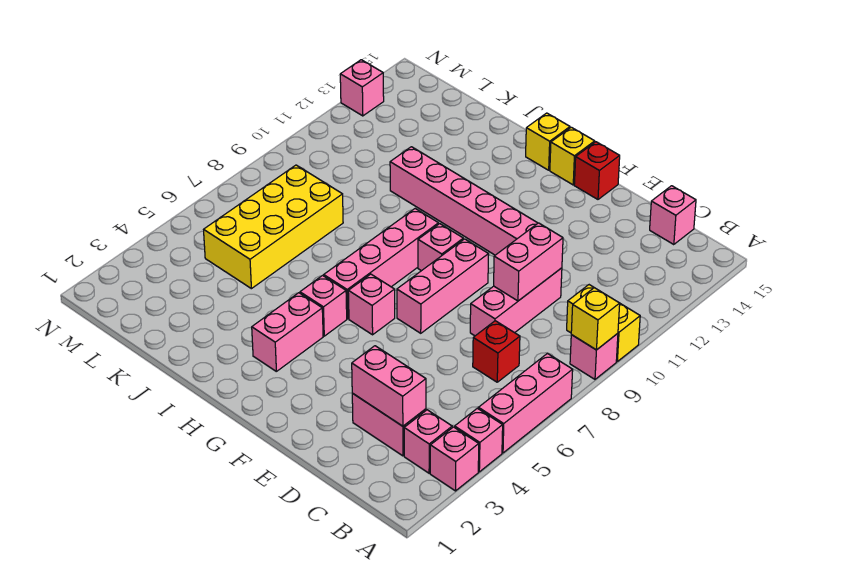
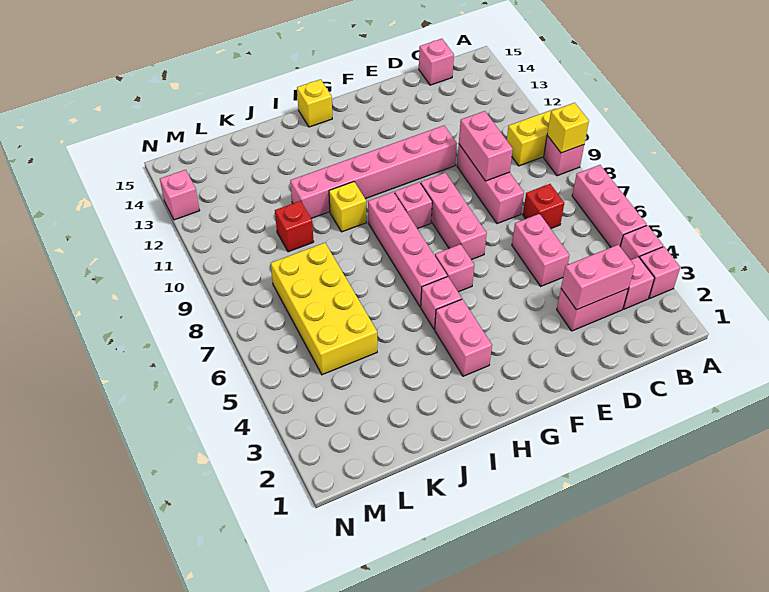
none -> pink brick D5:D6 level 1
red brick F15 level 1 -> red brick K10 level 1
yellow brick G15 level 1 -> yellow brick I10 level 1

